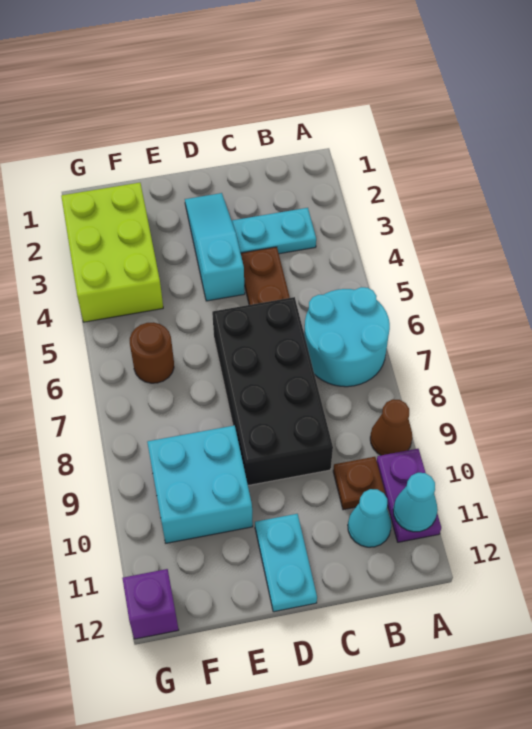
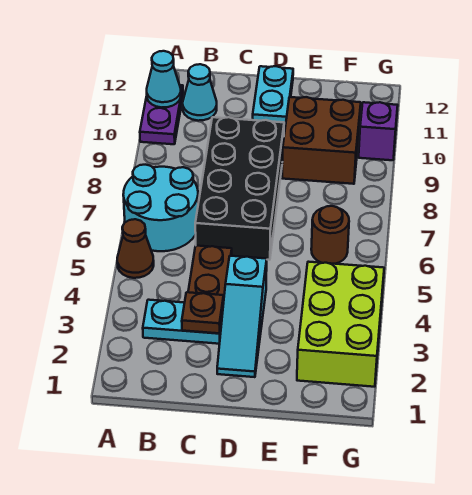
brown cone A9 level 1 -> brown cone A5 level 1
brown plate B10 level 1 -> brown plate C3 level 2
cyan brick E9:F10 level 1 -> brown brick E9:F10 level 1
purple brick G12 level 1 -> purple brick G10 level 1

